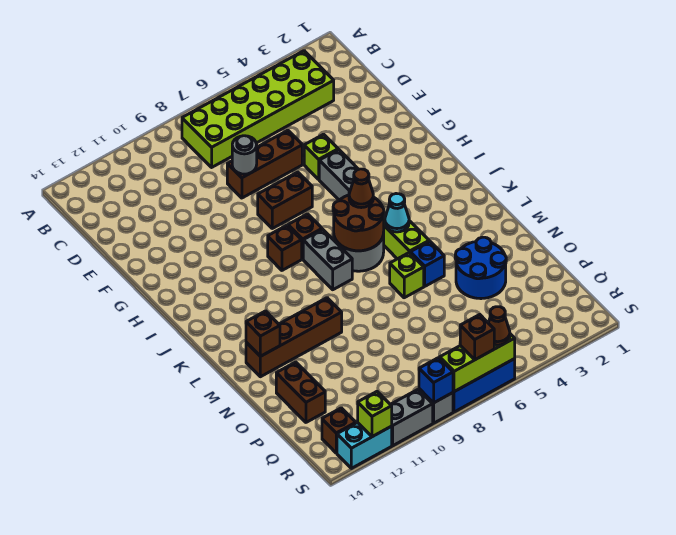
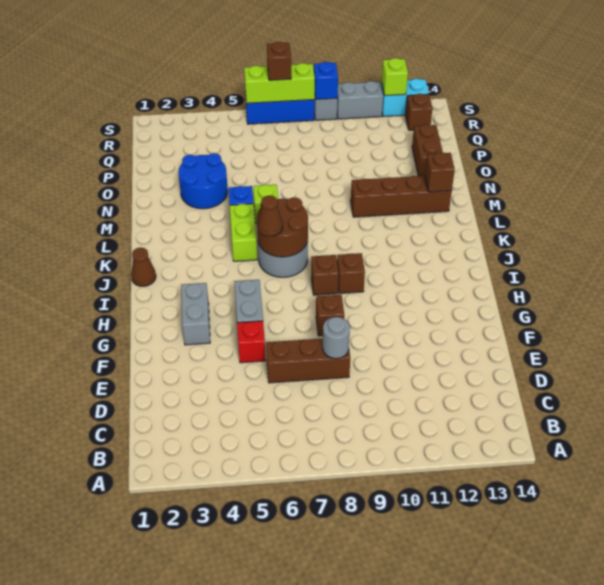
lime brick B3:C8 level 1 -> none
lime brick F5 level 1 -> red brick F5 level 1
brown brick G7:G8 level 1 -> brown brick G8 level 1
grey brick J8:K8 level 1 -> grey brick G3:H3 level 1
cyan cone K5 level 2 -> none
brown cone S6 level 3 -> brown cone J1 level 1

